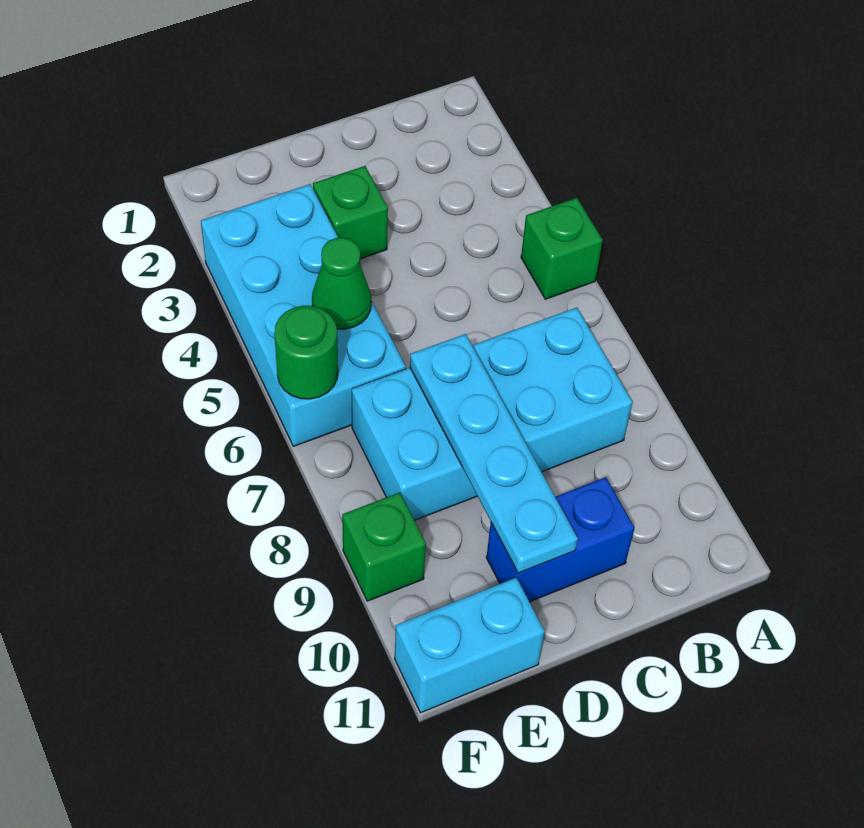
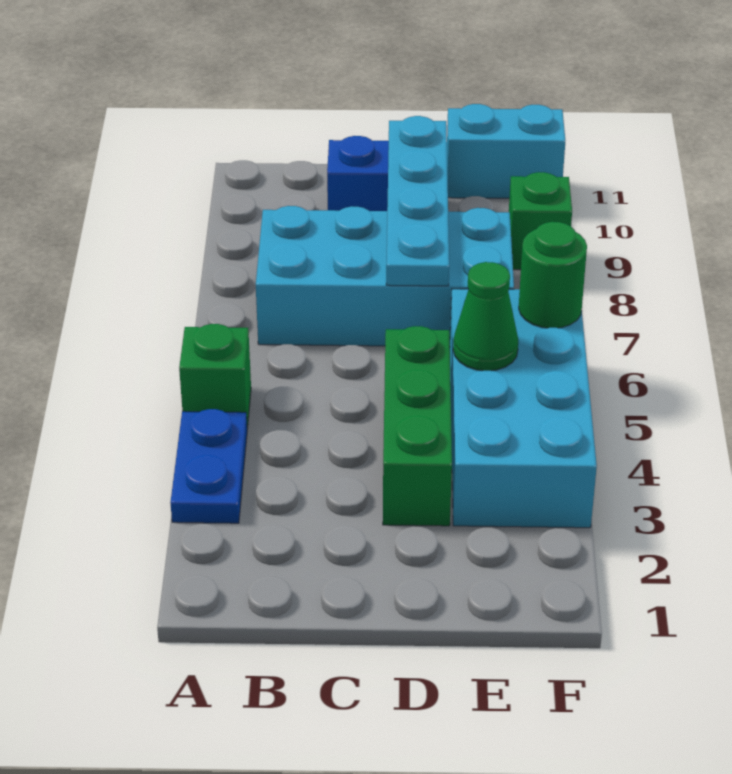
none -> blue plate A3:A4 level 1
green brick D3 level 1 -> green brick D3:D5 level 1

